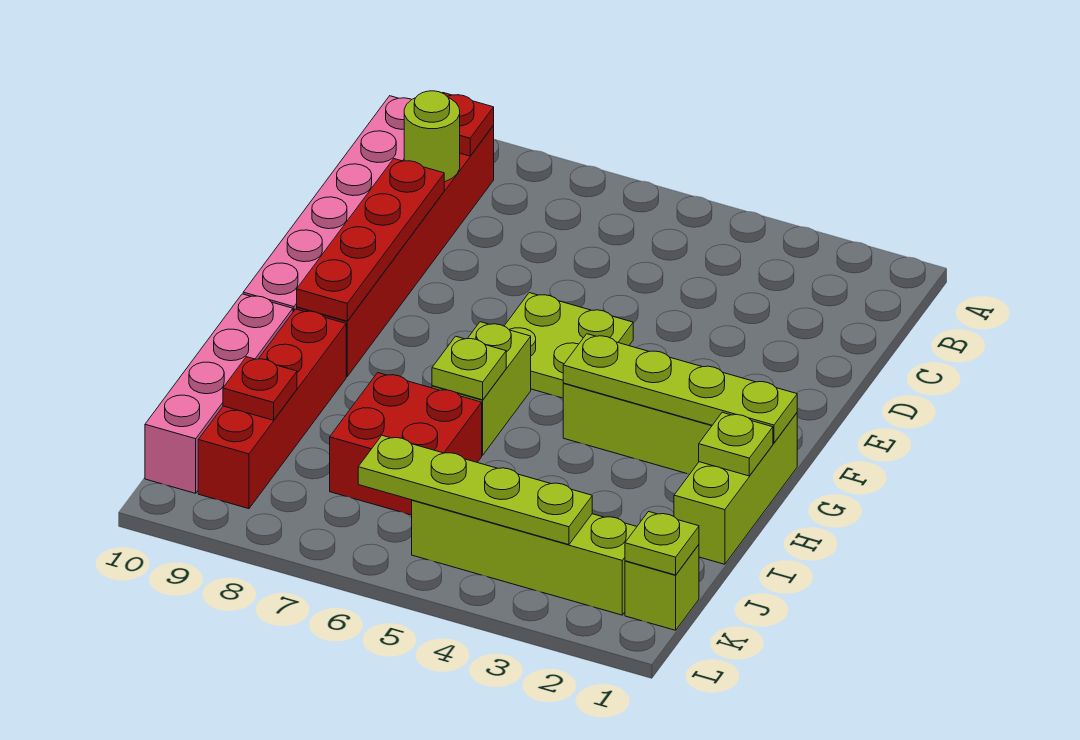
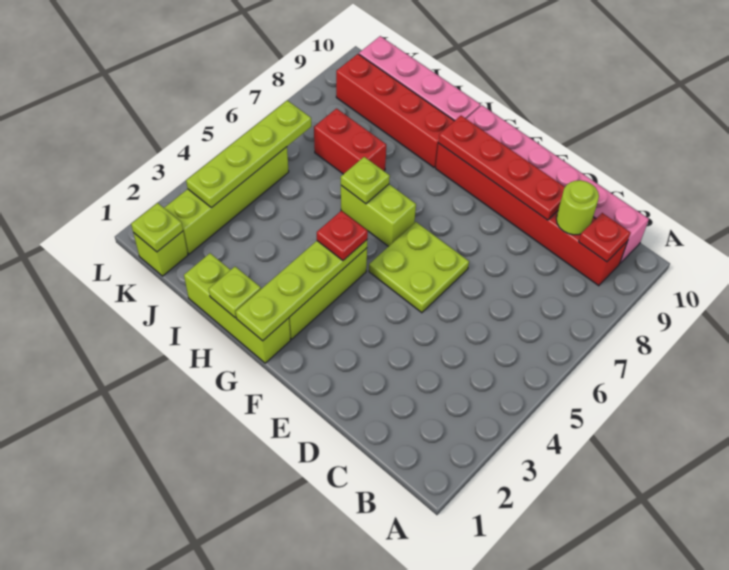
red brick I6:J7 level 1 -> red brick I7:J7 level 1
red plate J9 level 2 -> red plate G4 level 3

